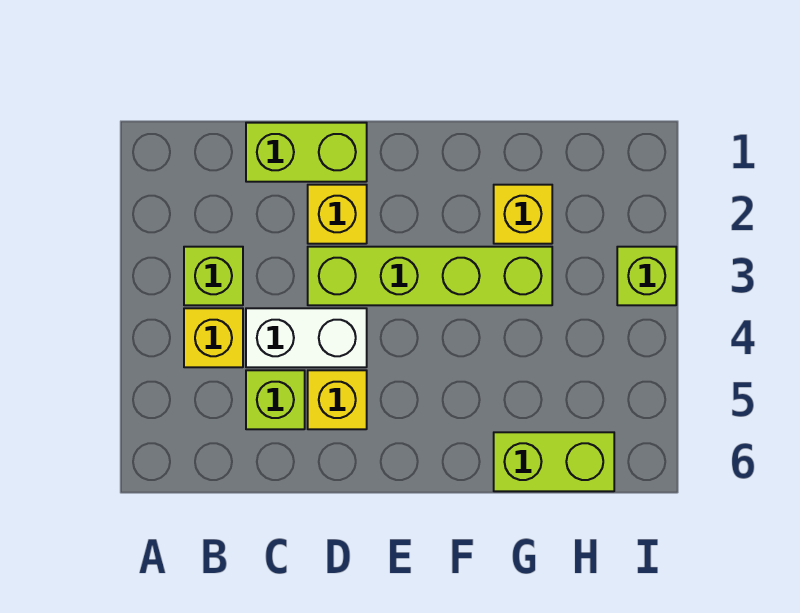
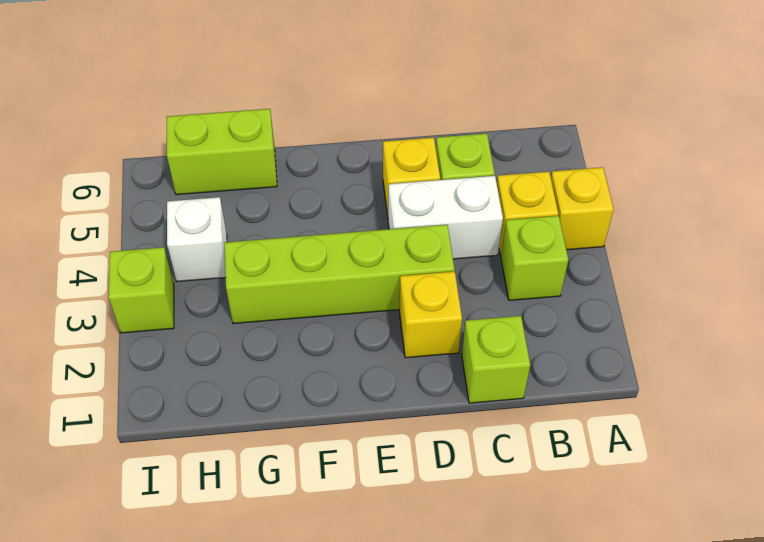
lime brick C1:D1 level 1 -> lime brick C1 level 1
yellow brick G2 level 1 -> yellow brick A4 level 1
none -> white brick H4 level 1

